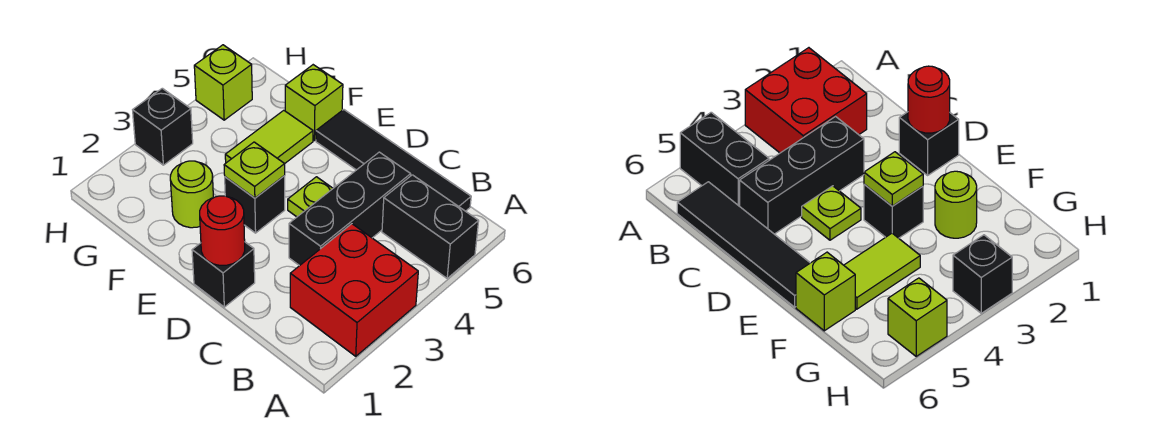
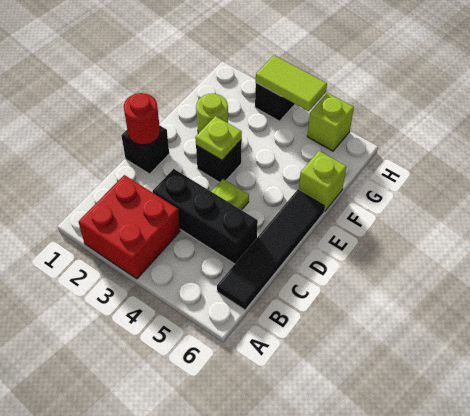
black brick A5:B5 level 1 -> none
lime tile F4:F5 level 1 -> lime tile H3:H4 level 2

